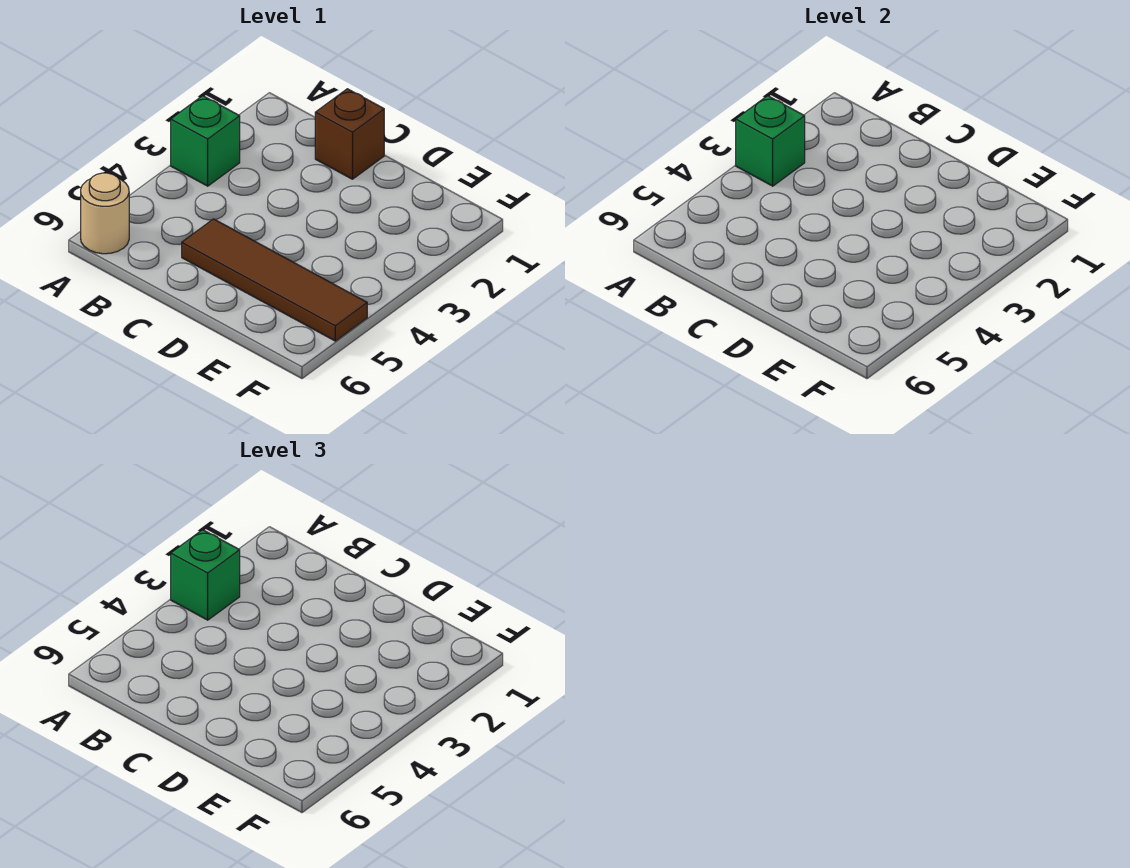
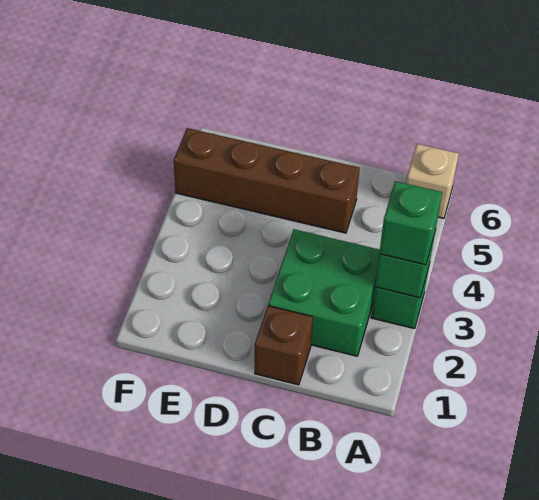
tan round brick A6 level 1 -> tan brick A6 level 1
none -> green brick B2:C3 level 1
brown tile C5:F5 level 1 -> brown brick C5:F5 level 1

